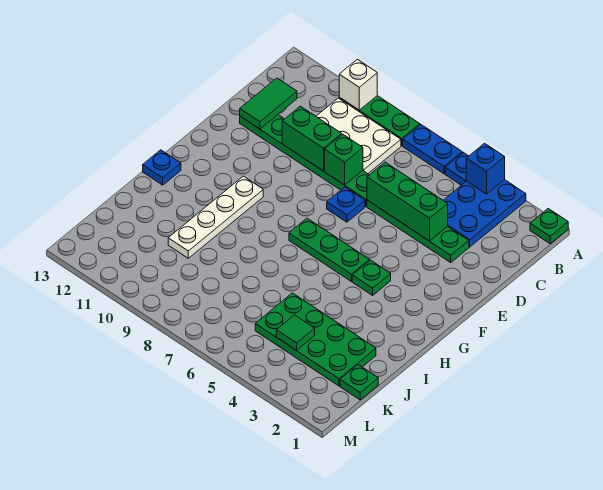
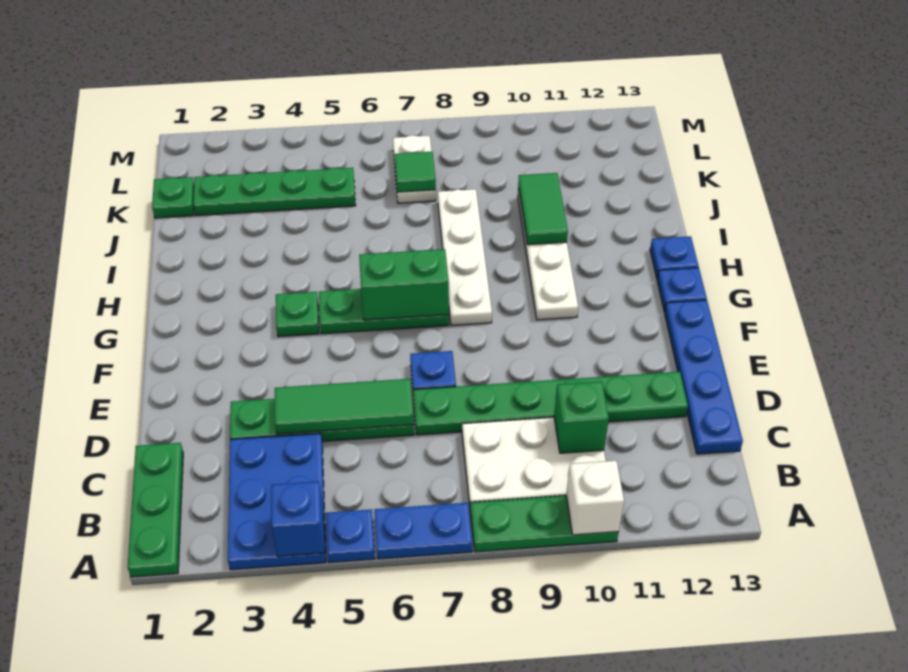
green plate A1 level 1 -> green plate A1:C1 level 1
green tile C12:D12 level 2 -> green tile I10:J10 level 2
none -> blue plate C13:F13 level 1
green brick D4:D6 level 2 -> green tile D4:D6 level 2
green brick D8 level 2 -> green brick C10 level 2
green brick D9:D10 level 2 -> green brick G6:G7 level 2
none -> white plate G8:J8 level 1
none -> blue plate G13 level 1
green plate J2:K5 level 1 -> green plate K2:K5 level 1
green tile K4 level 2 -> green tile K7 level 2
none -> white plate K7:L7 level 1

